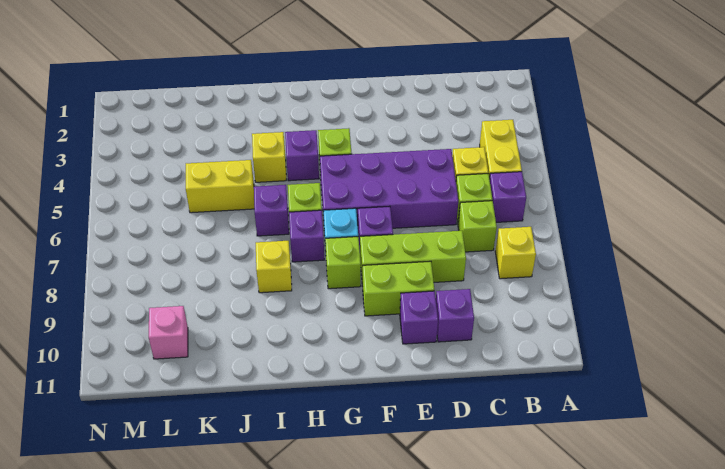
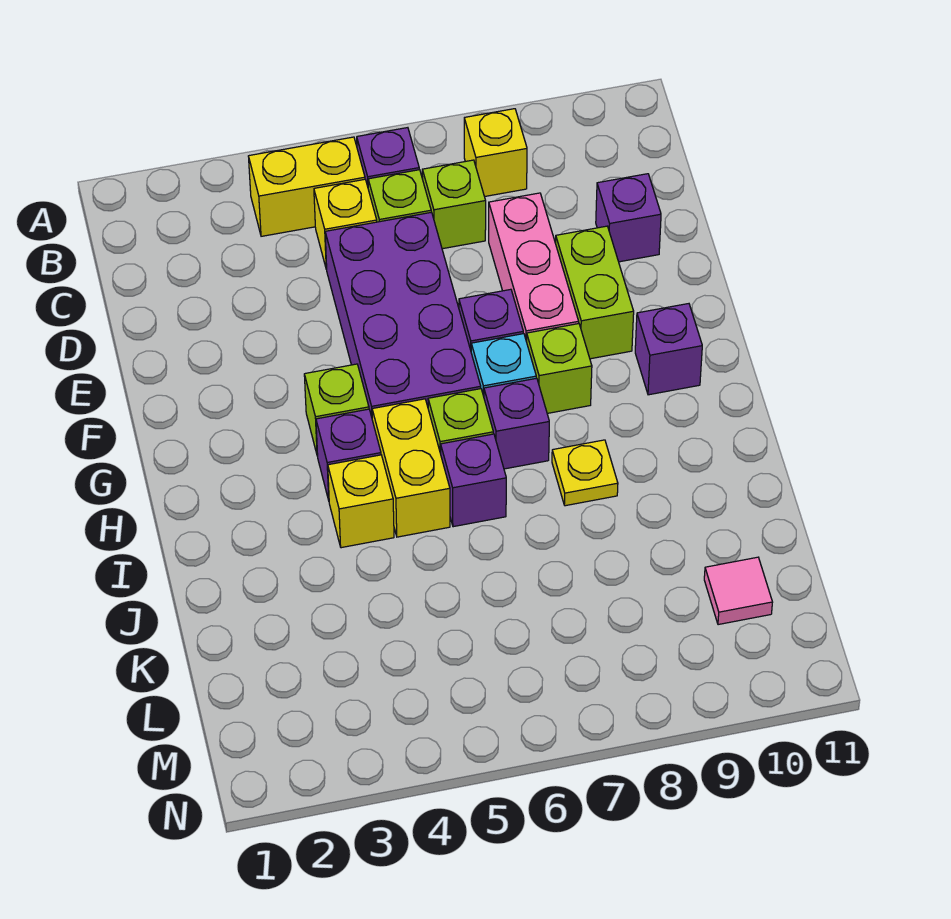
lime brick D8:F8 level 1 -> pink brick D8:F8 level 1
purple brick E10 level 1 -> purple brick G10 level 1
yellow brick I8 level 1 -> yellow plate I8 level 1
yellow brick J5:K5 level 1 -> yellow brick H5:I5 level 1
pink brick L10 level 1 -> pink tile L10 level 1

